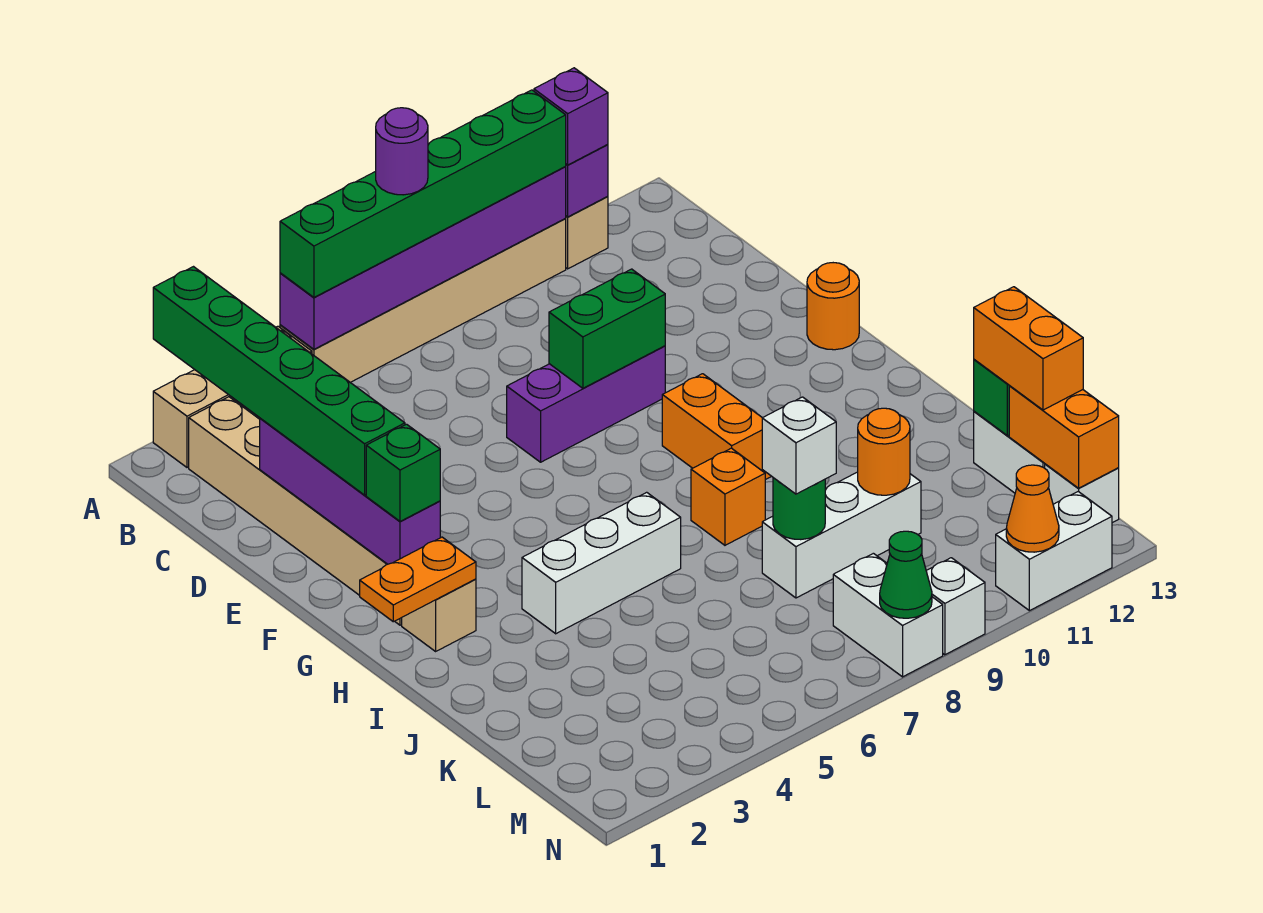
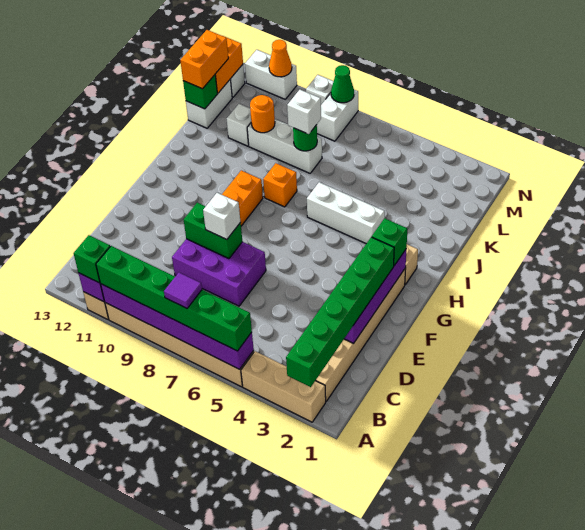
purple round brick A7 level 4 -> purple tile A7 level 4
purple brick A11 level 3 -> green brick A11 level 3
purple brick E7:E9 level 1 -> purple brick D7:E9 level 1
none -> white brick E8 level 3
orange round brick F13 level 1 -> none
orange plate H1:H2 level 2 -> none
none -> white brick K11 level 1

